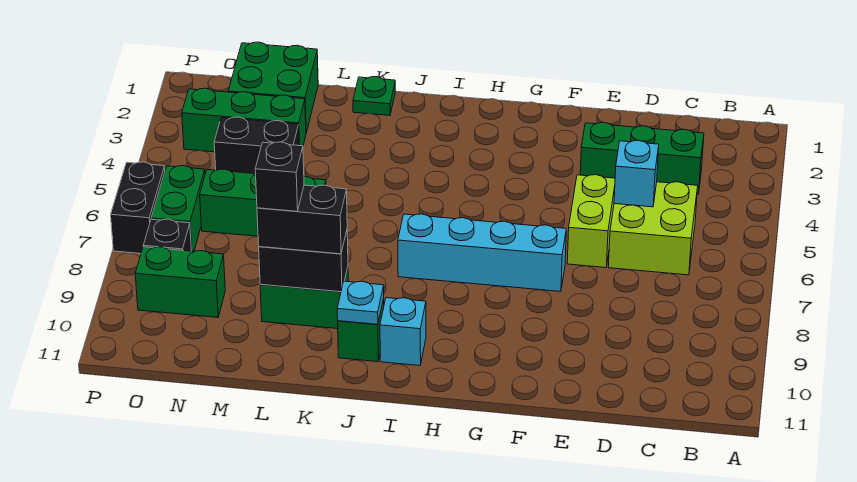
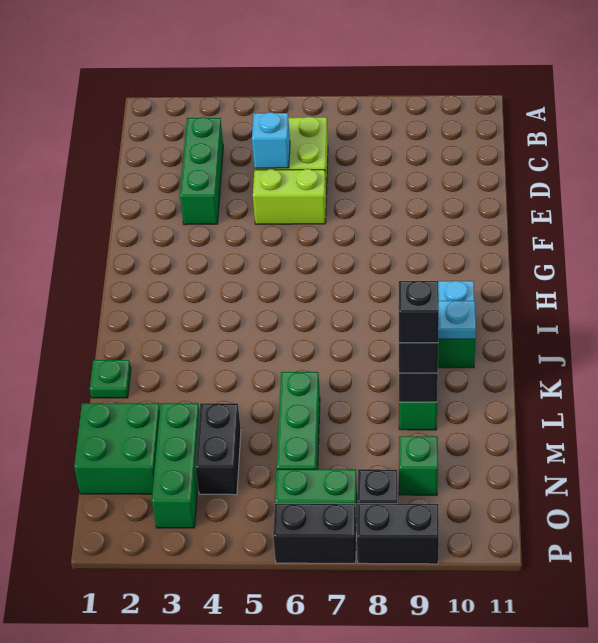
cyan brick F7:I7 level 1 -> none
green brick N9:O9 level 1 -> green brick N9 level 1
none -> black brick P8:P9 level 1

